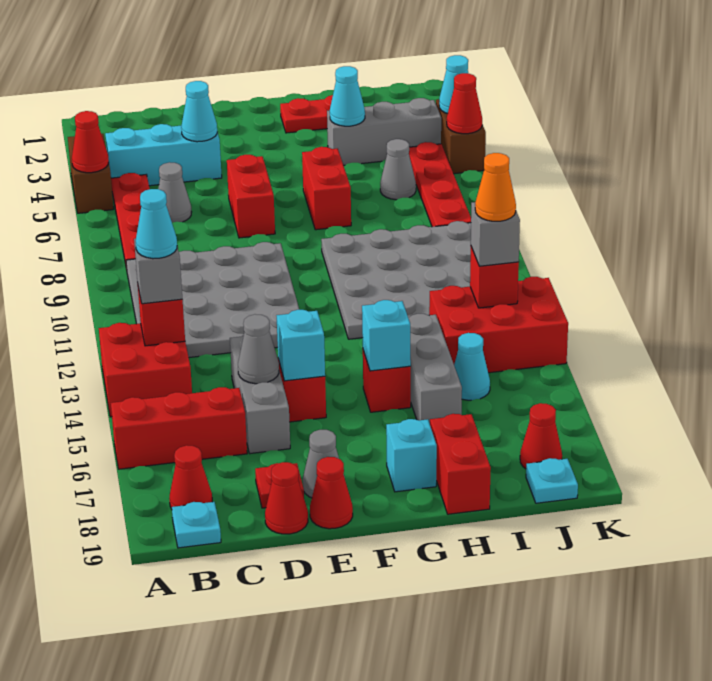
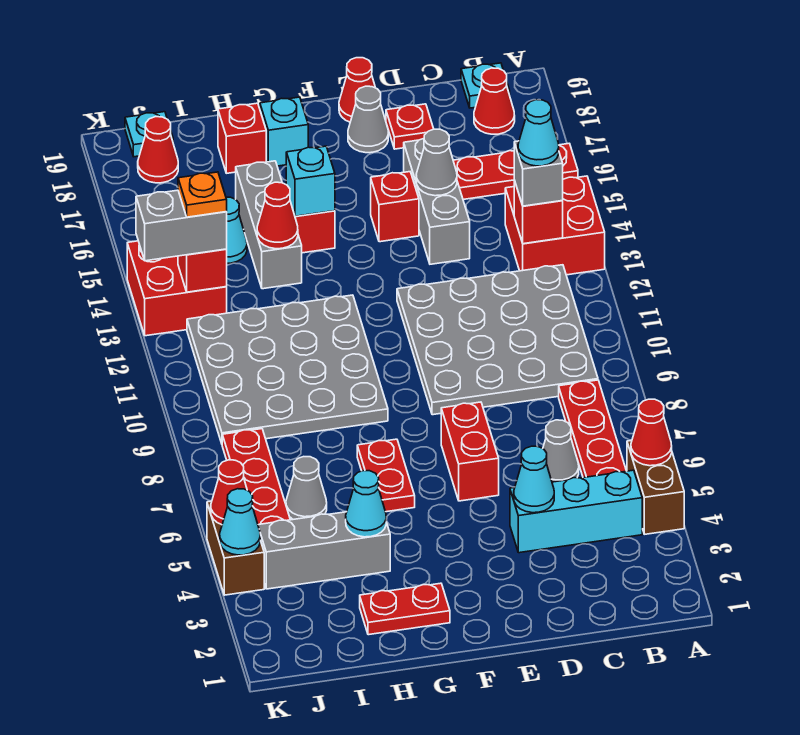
red brick A16:C16 level 1 -> red plate A16:C16 level 1
red cone D19 level 1 -> red cone H14 level 2
cyan brick E15 level 2 -> none
red brick G6:G7 level 1 -> red plate G6:G7 level 1
red brick H18:H19 level 1 -> red brick H18 level 1
red brick I13:K14 level 1 -> red brick J13:K14 level 1
grey brick J13 level 3 -> grey brick J13:K13 level 3
orange cone J13 level 4 -> orange plate J13 level 4

